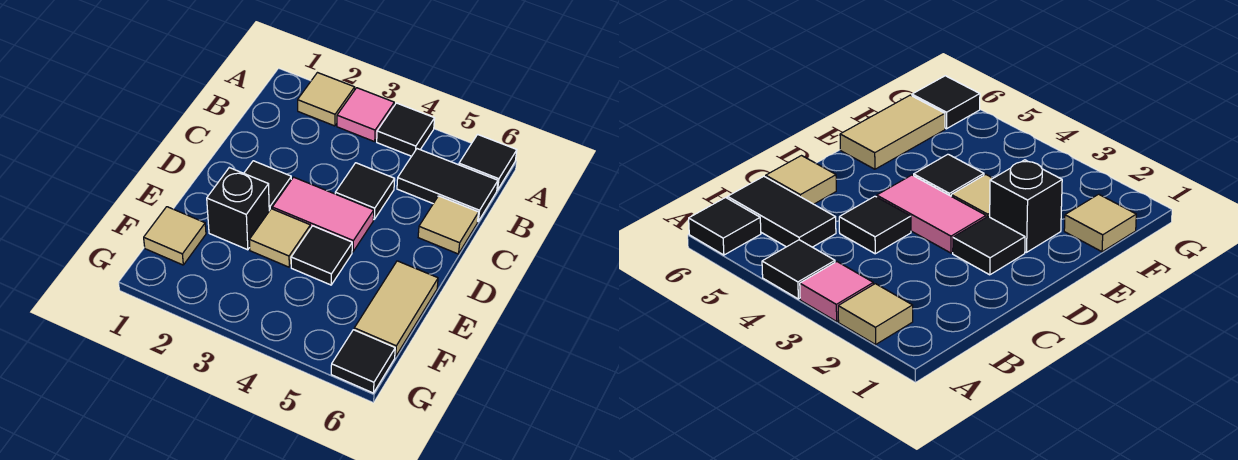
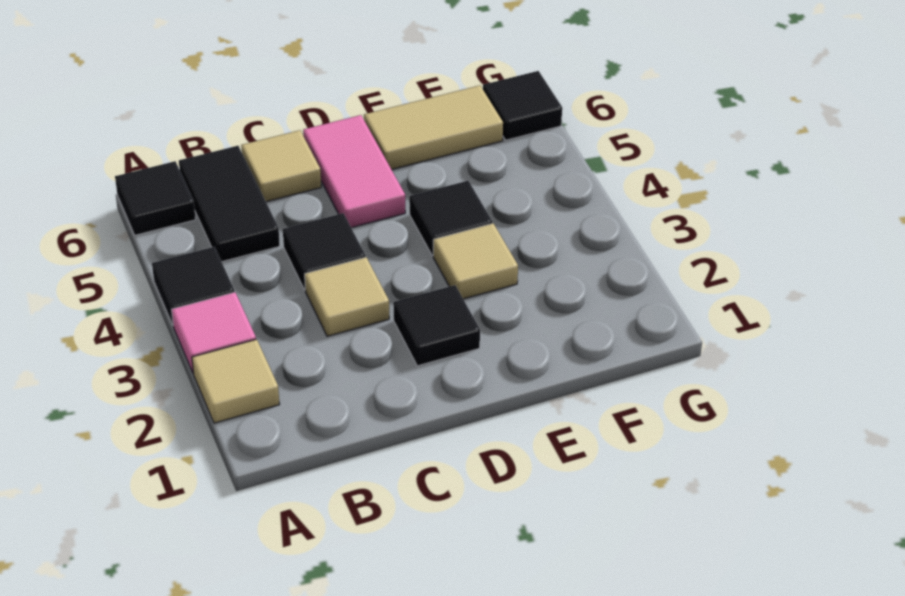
pink tile D3:D4 level 1 -> pink tile D5:D6 level 1
black brick E2 level 1 -> none
tan tile F1 level 1 -> tan tile C3 level 1

